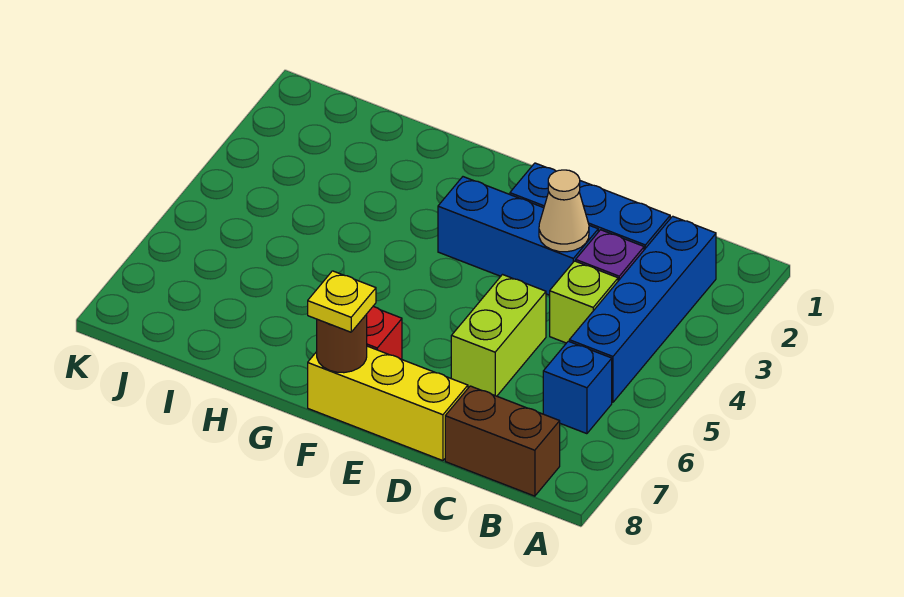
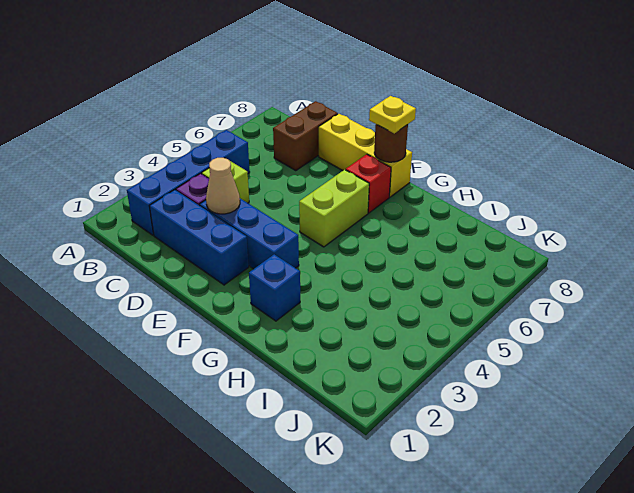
blue brick B6 level 1 -> blue brick G2 level 1
brown brick B8:C8 level 1 -> brown brick C7:C8 level 1
lime brick D5:D6 level 1 -> lime brick F5:F6 level 1

